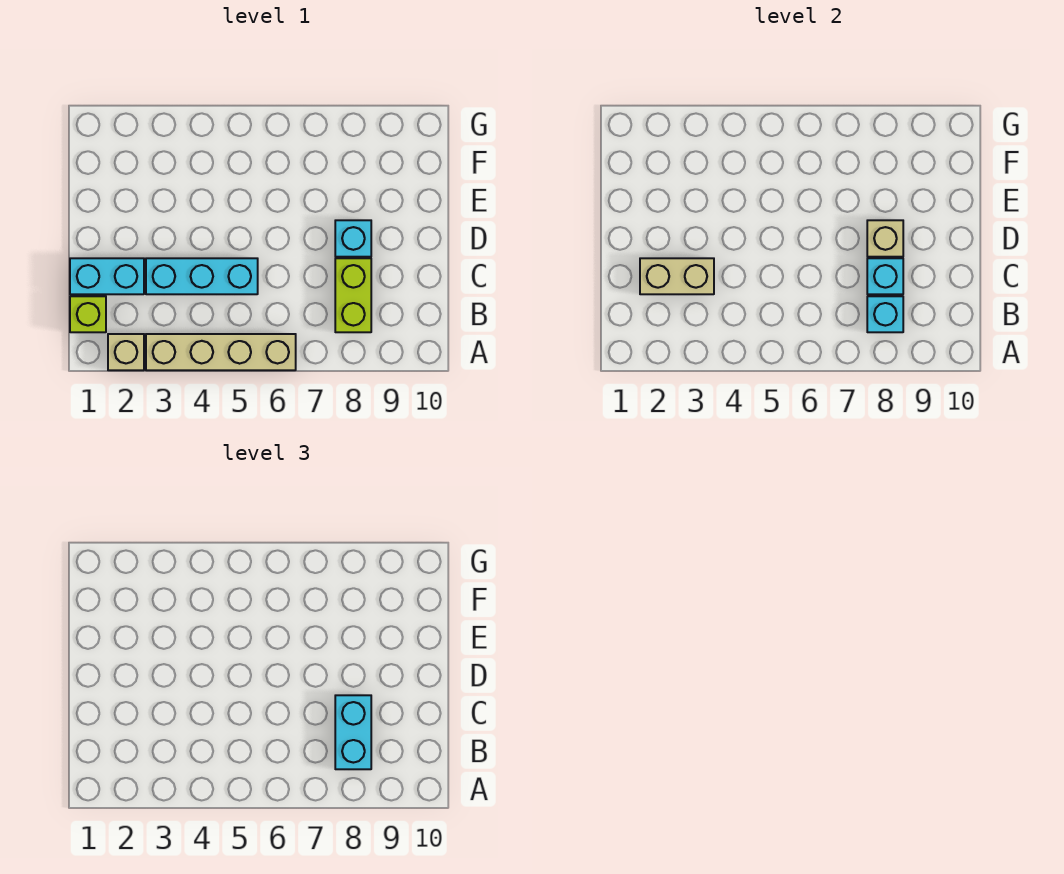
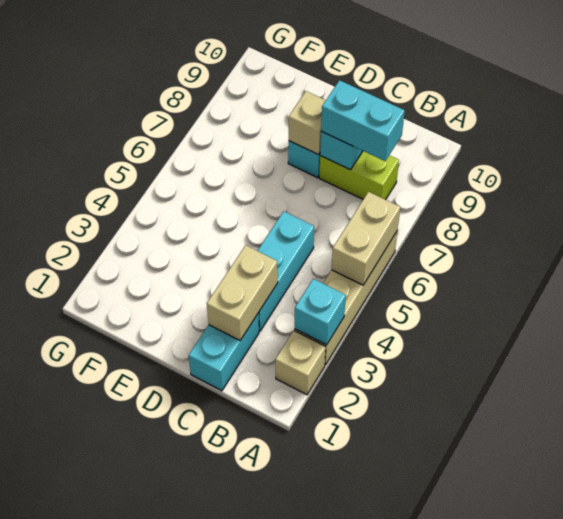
none -> tan brick A5:A6 level 2
lime brick B1 level 1 -> none
cyan brick B8 level 2 -> cyan brick A3 level 2

